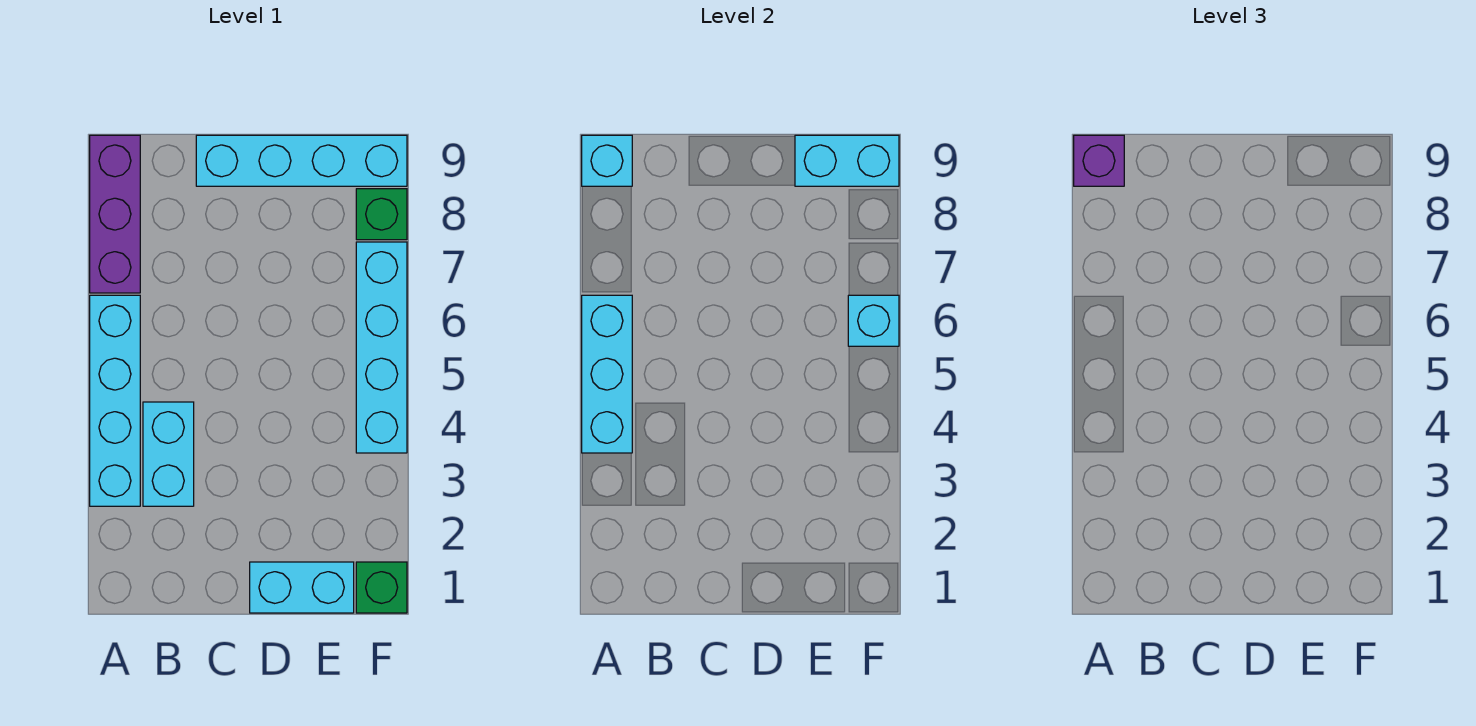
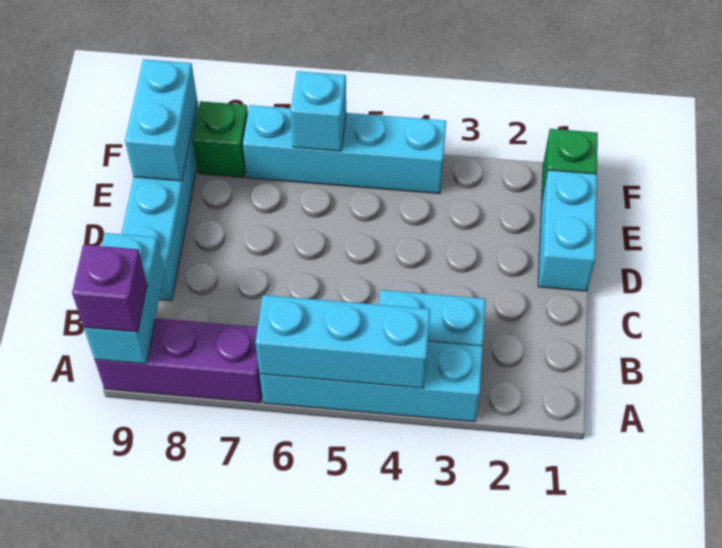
cyan brick A9 level 2 -> cyan brick A9:B9 level 2

